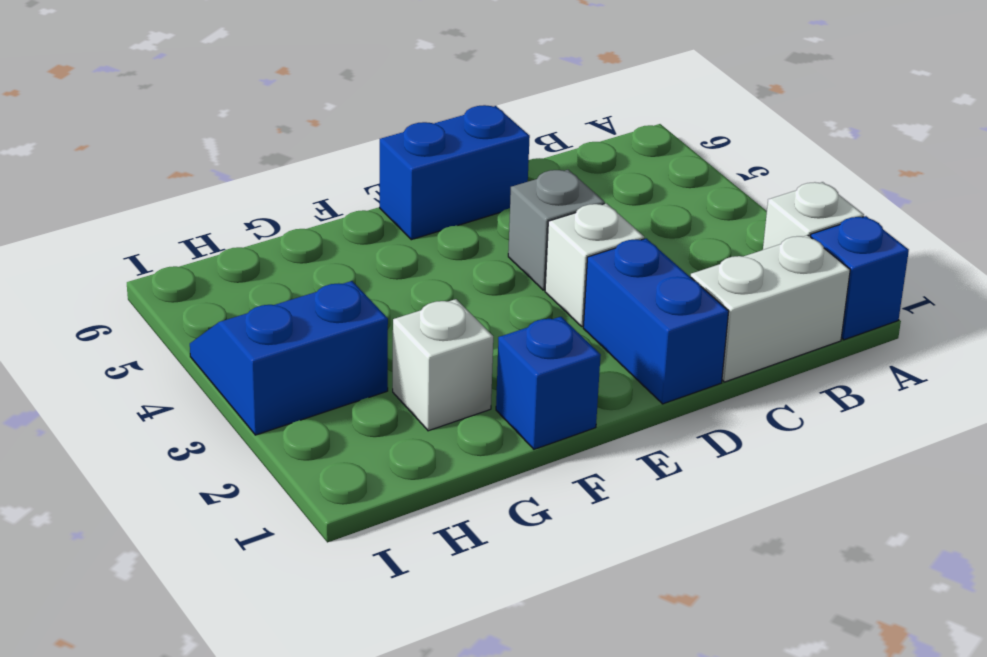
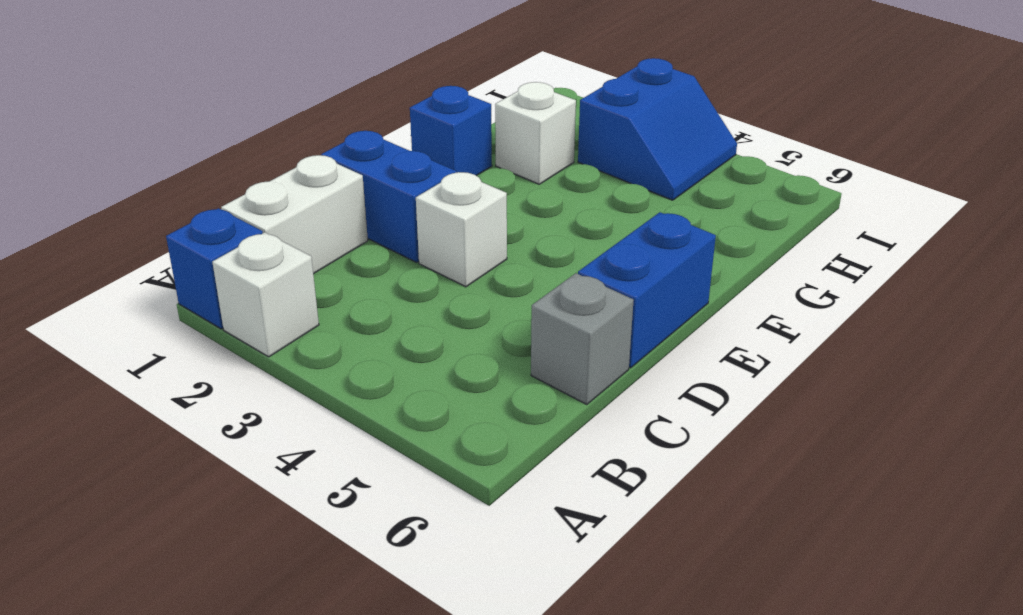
grey brick D4 level 1 -> grey brick C6 level 1

